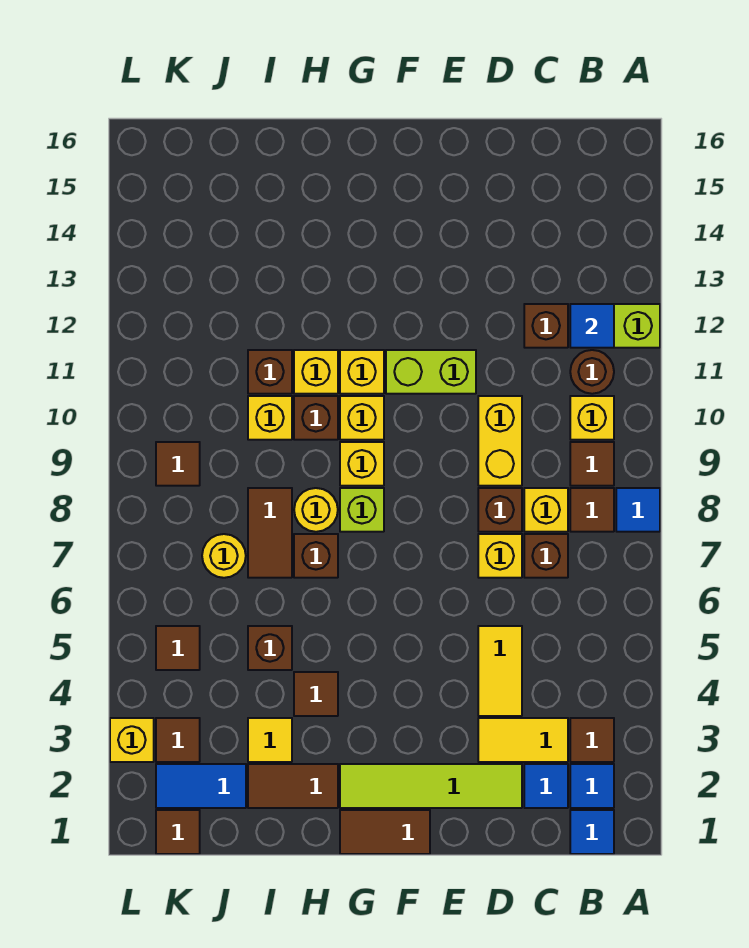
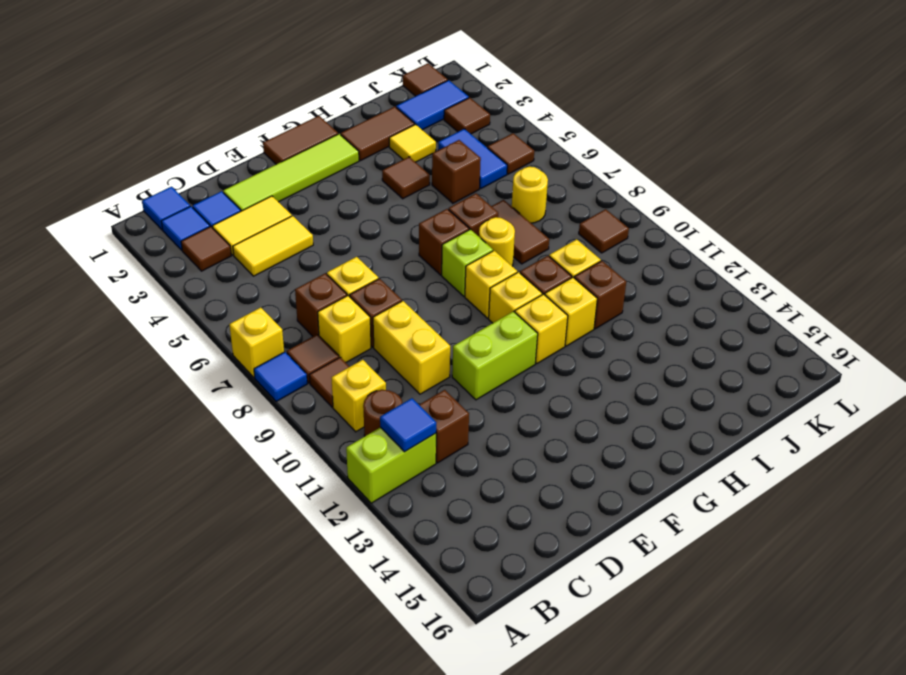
yellow tile D4:D5 level 1 -> yellow tile C4:D4 level 1
none -> brown brick G7 level 1
none -> blue tile J4:J5 level 1
yellow brick L3 level 1 -> yellow brick A7 level 1

